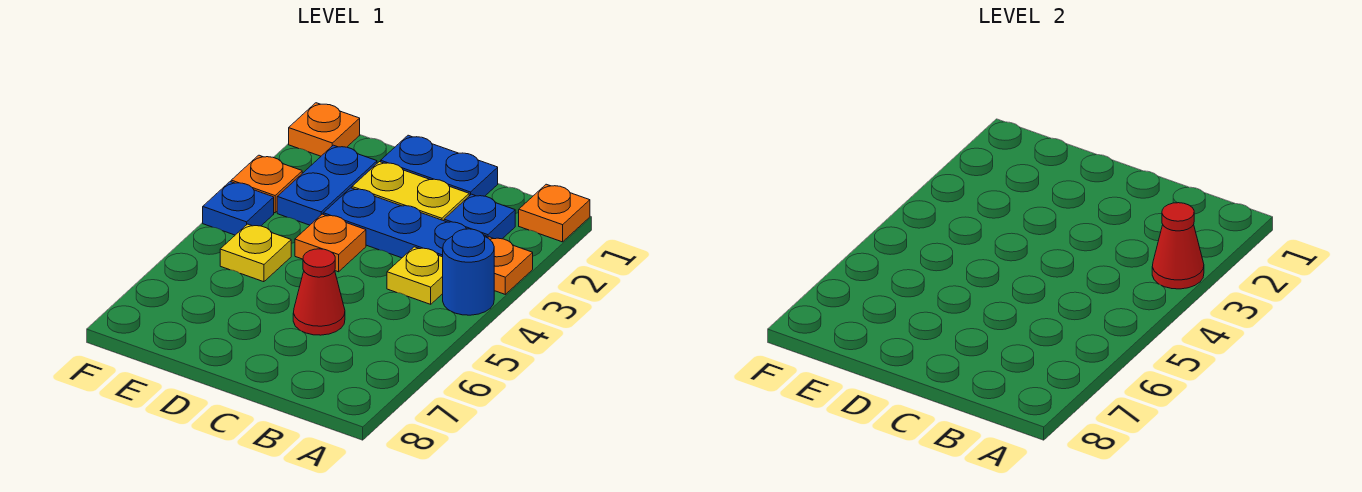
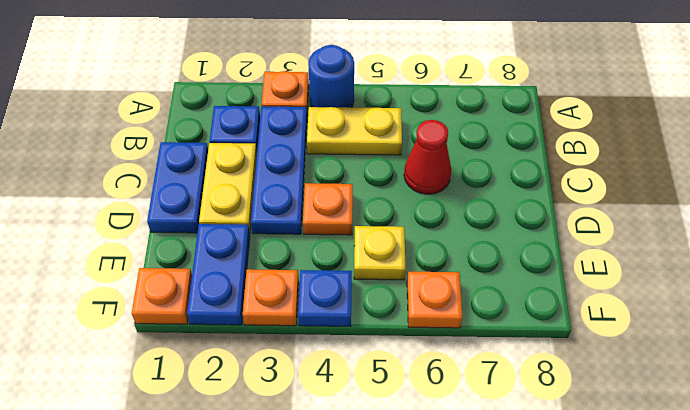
orange plate A1 level 1 -> orange plate F6 level 1
red cone A3 level 2 -> none
yellow plate B4 level 1 -> yellow plate B4:B5 level 1
blue plate E2:E3 level 1 -> blue plate E2:F2 level 1

